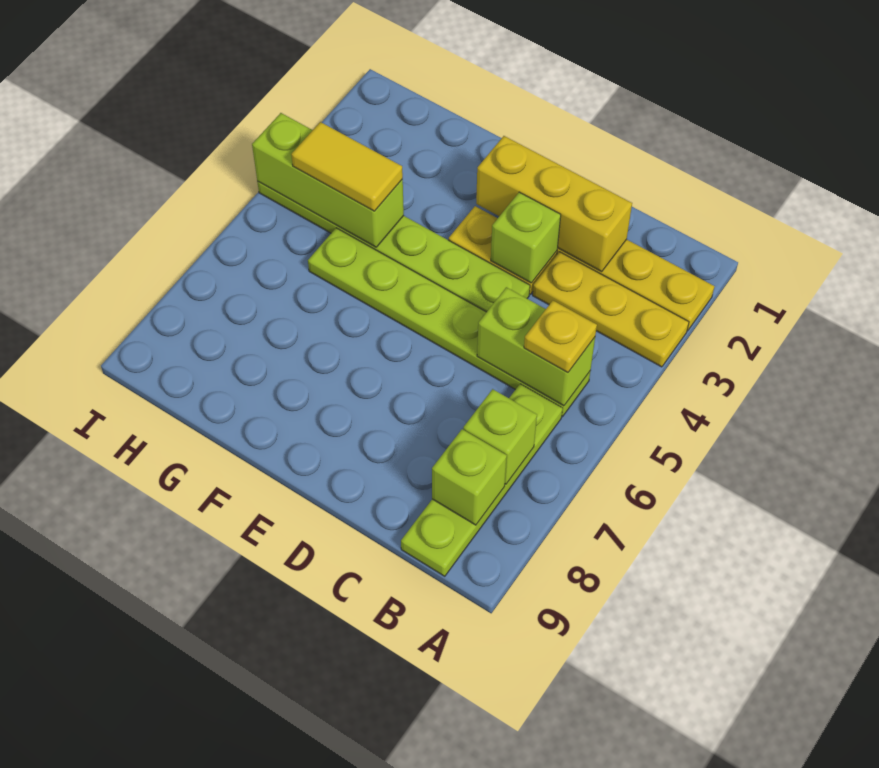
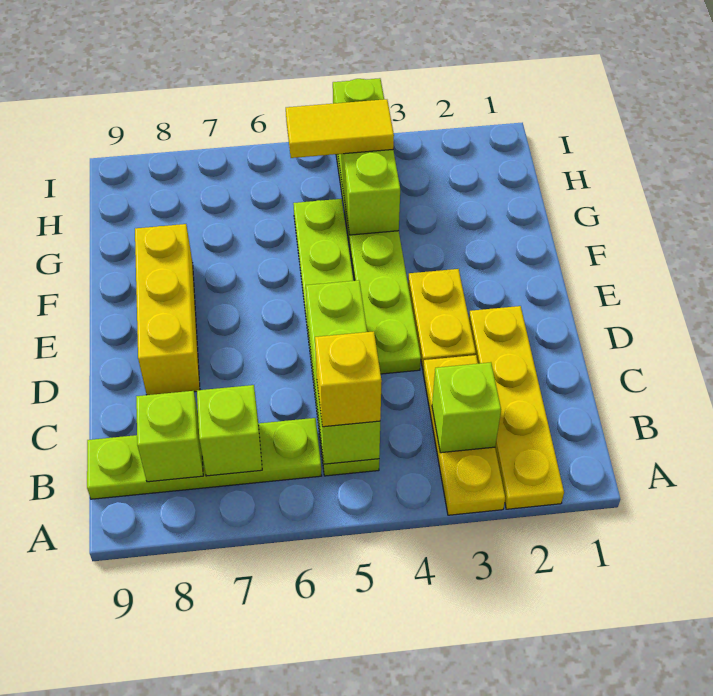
lime brick B5:C5 level 2 -> lime brick B5:D5 level 2
yellow plate B5 level 3 -> yellow brick B5 level 3
yellow brick C2:E2 level 2 -> yellow brick D8:F8 level 1
lime brick D3 level 2 -> lime brick B3 level 2
yellow tile G4:H4 level 3 -> yellow tile H4:H5 level 3

